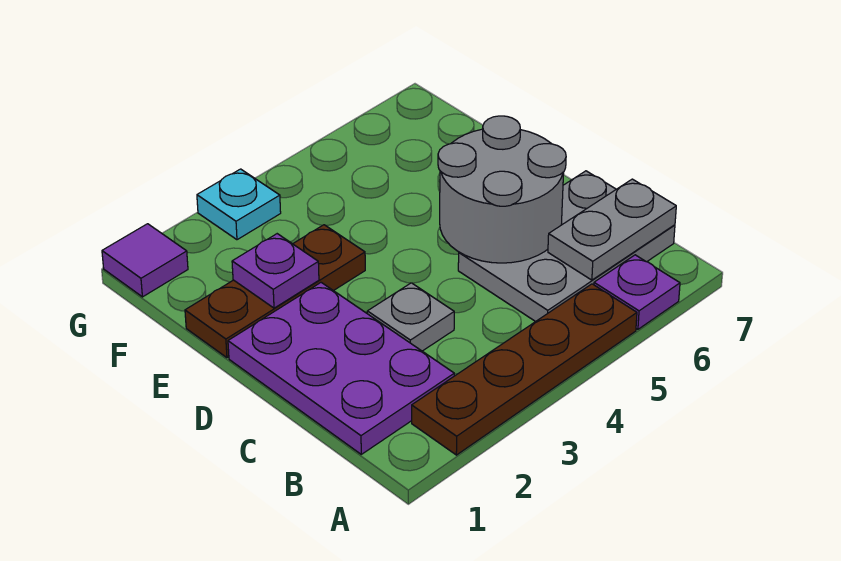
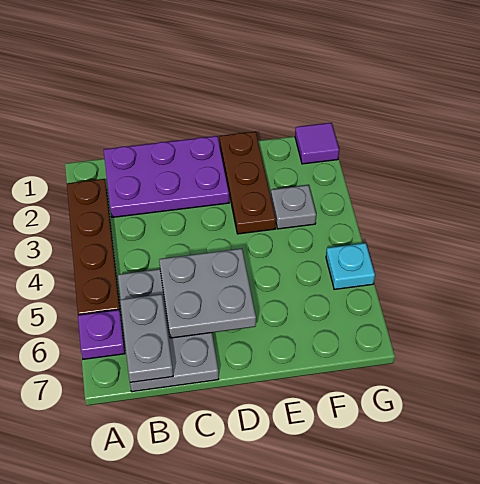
grey plate C3 level 1 -> grey plate F3 level 1
grey round brick C5:D6 level 2 -> grey plate C5:D6 level 2
purple plate E2 level 2 -> none
cyan plate G3 level 1 -> cyan plate G5 level 1

